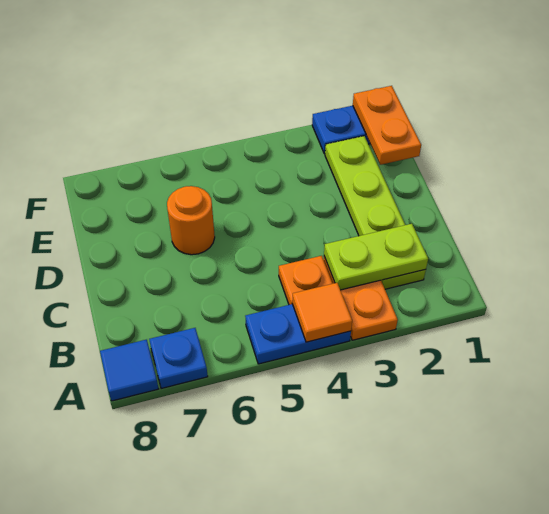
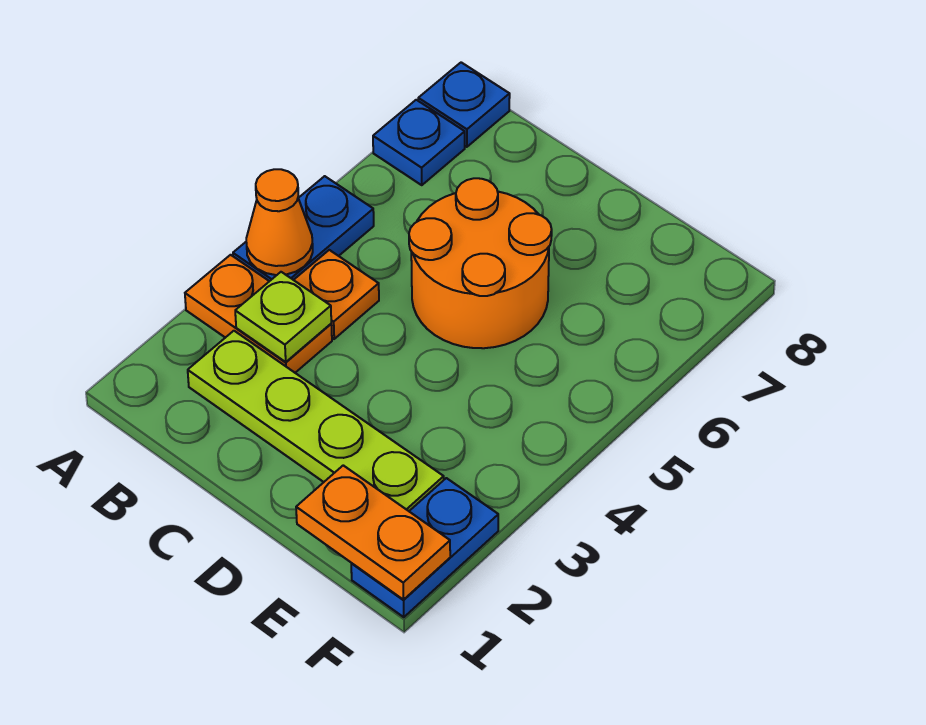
orange tile A4 level 2 -> orange cone A4 level 2
blue tile A8 level 1 -> blue plate A8 level 1
lime plate B2:B3 level 2 -> lime plate B3 level 2
orange round brick D6 level 1 -> orange round brick C5:D6 level 1

